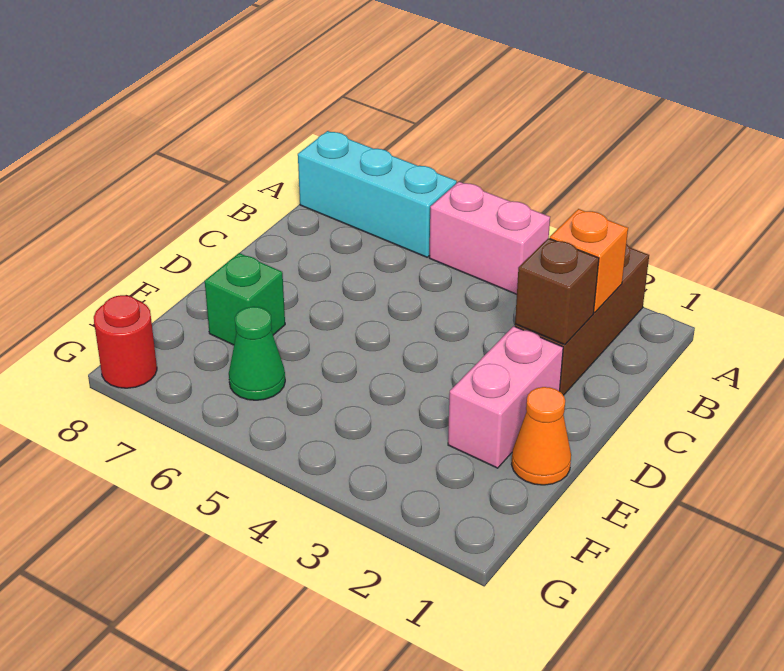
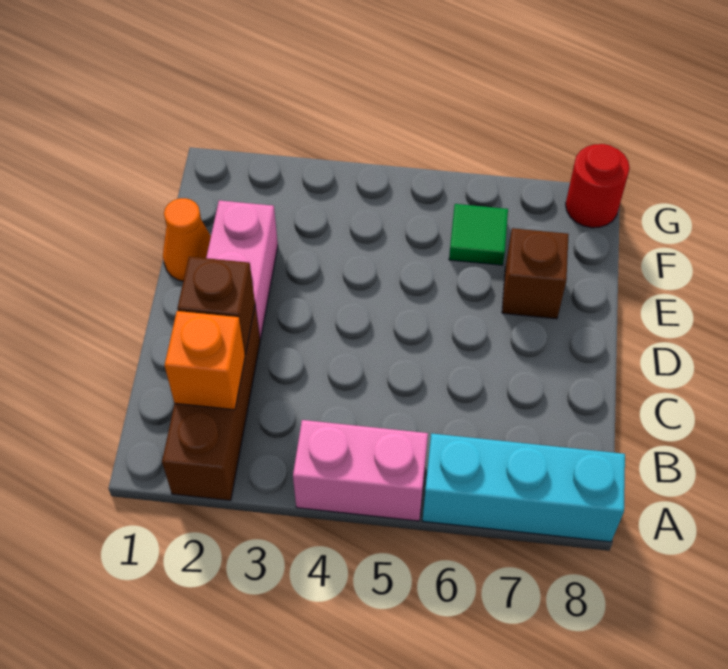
green brick E7 level 1 -> brown brick E7 level 1
green cone F6 level 1 -> green tile F6 level 1

